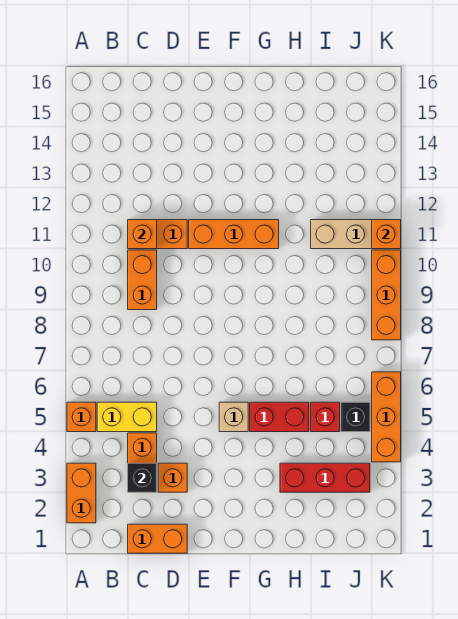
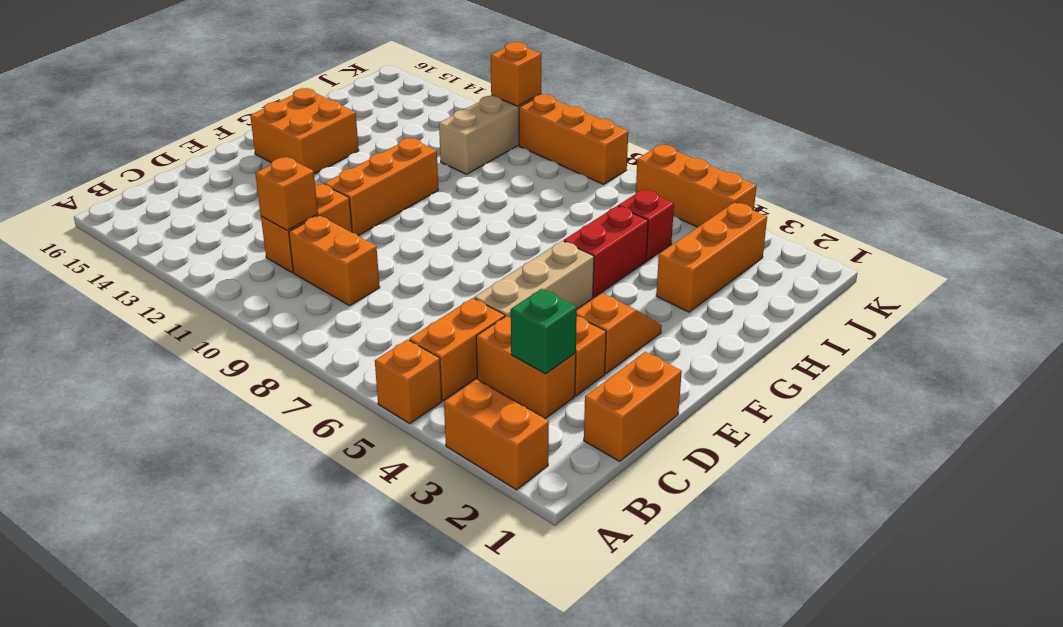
yellow brick B5:C5 level 1 -> orange brick B5:C5 level 1
black brick C3 level 2 -> green brick C3 level 2
none -> orange slope E3:F3 level 1 top E
tan brick F5 level 1 -> tan brick D5:F5 level 1
none -> orange brick F14:G15 level 1
red brick H3:J3 level 1 -> orange brick H3:J3 level 1
black brick J5 level 1 -> none

